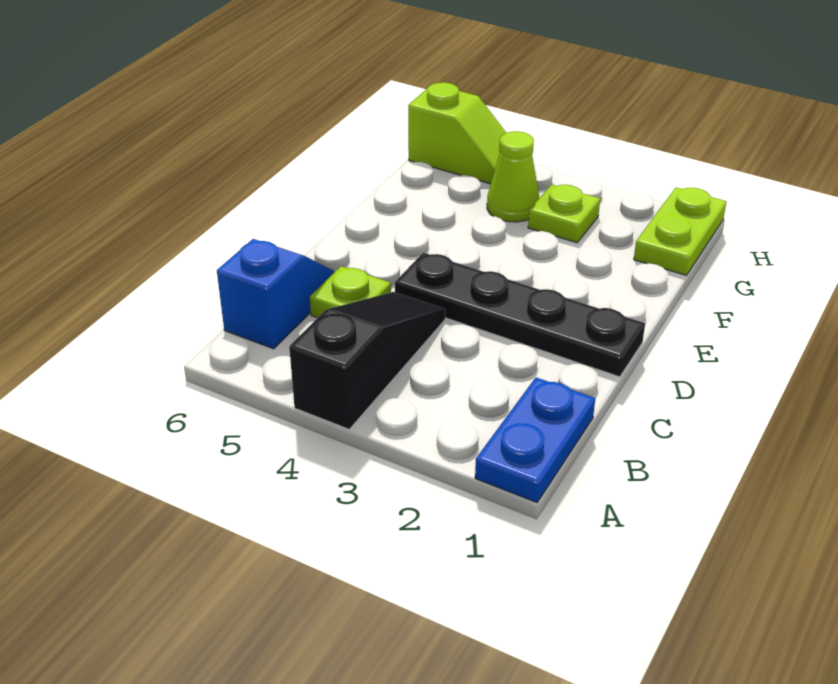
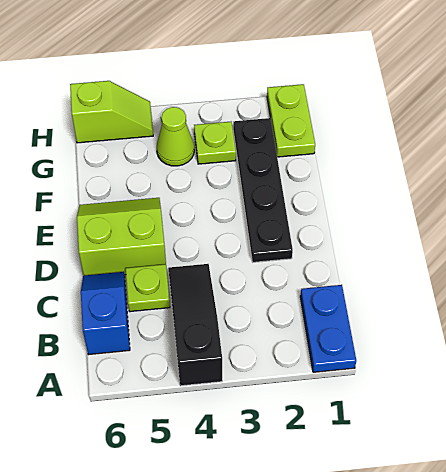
black plate D1:D4 level 1 -> black plate D2:G2 level 1
none -> lime slope D5:E6 level 1 top D

